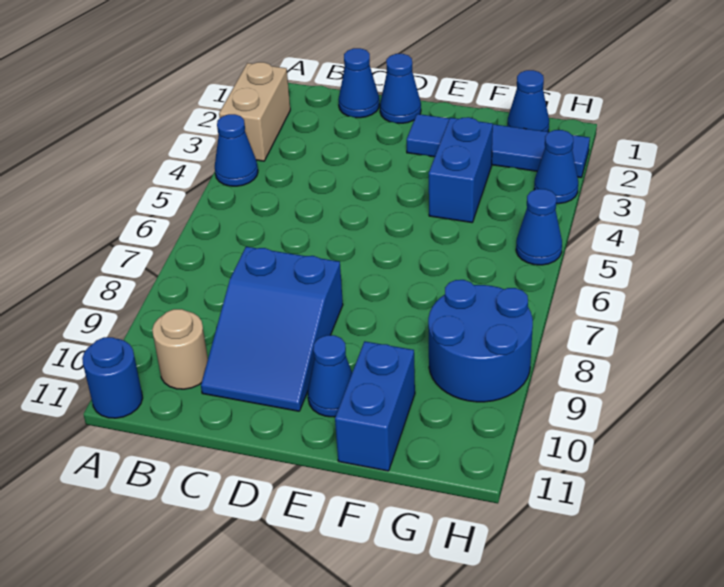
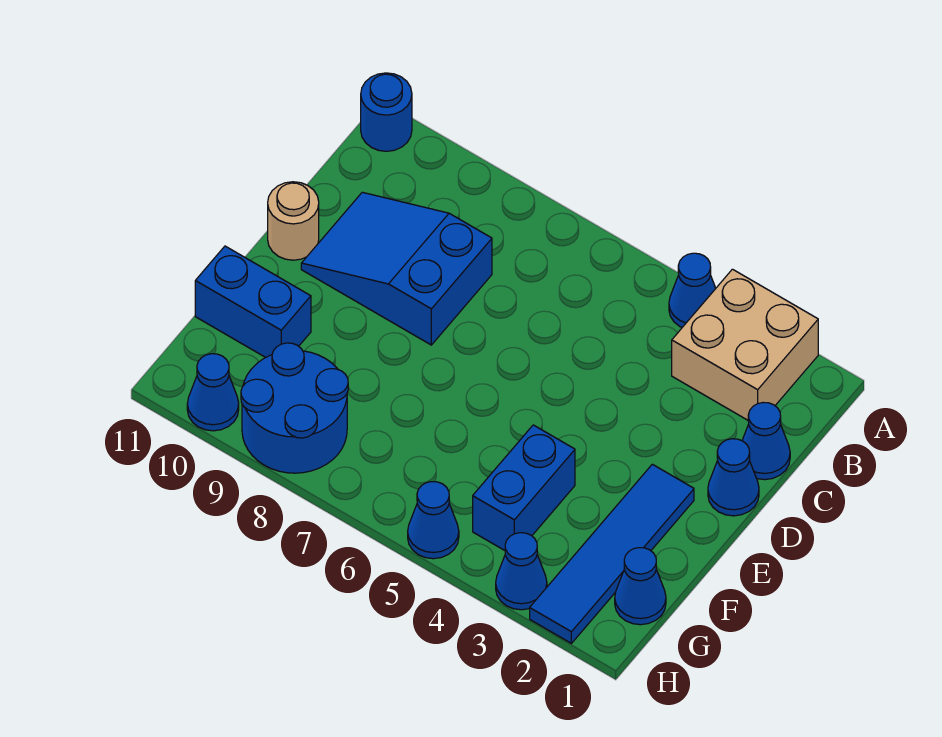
tan brick A2:A3 level 1 -> tan brick A2:B3 level 1
tan round brick B10 level 1 -> tan round brick D11 level 1
blue cone E10 level 1 -> blue cone H10 level 1
blue brick F3:F4 level 1 -> blue brick F4:G4 level 1

